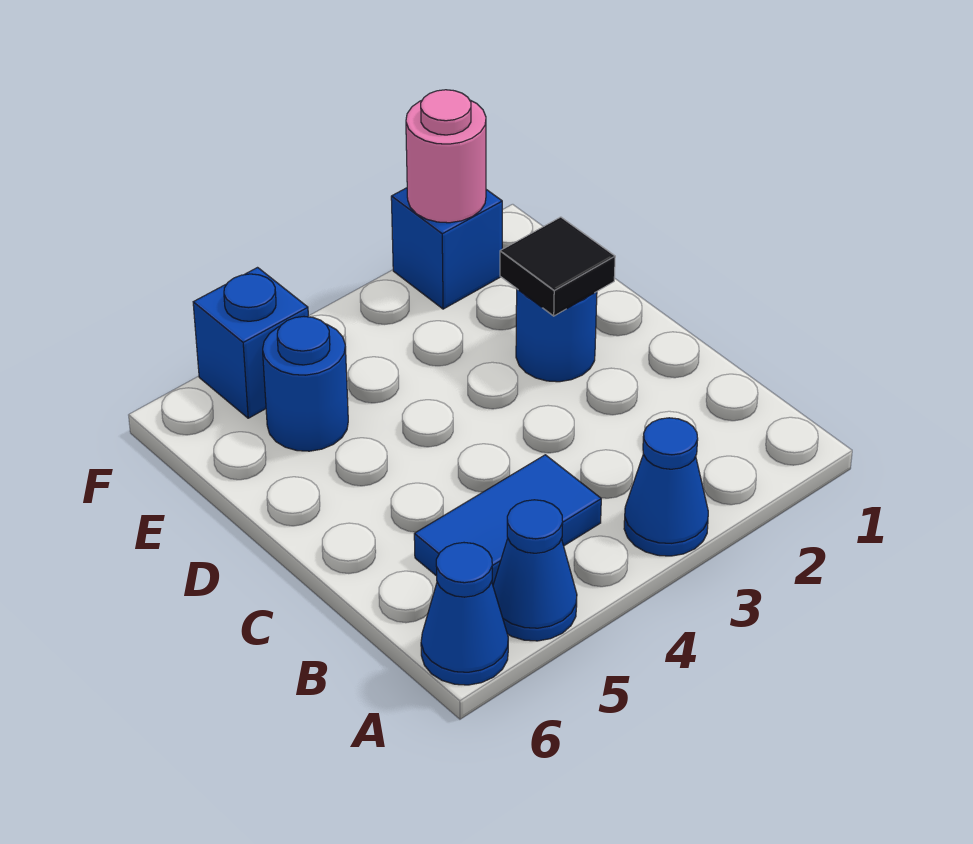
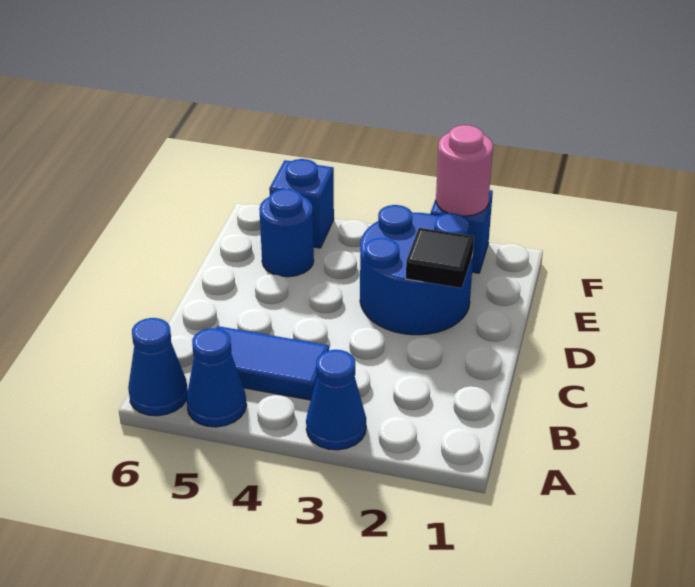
blue round brick D2 level 1 -> blue round brick D2:E3 level 1

